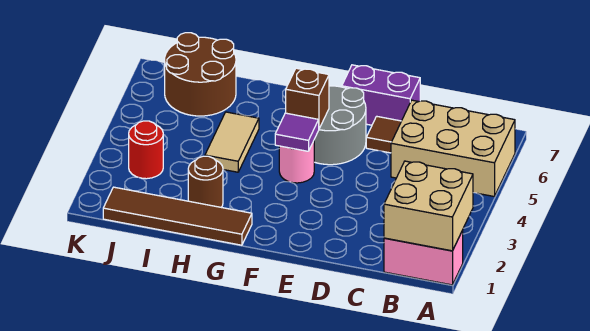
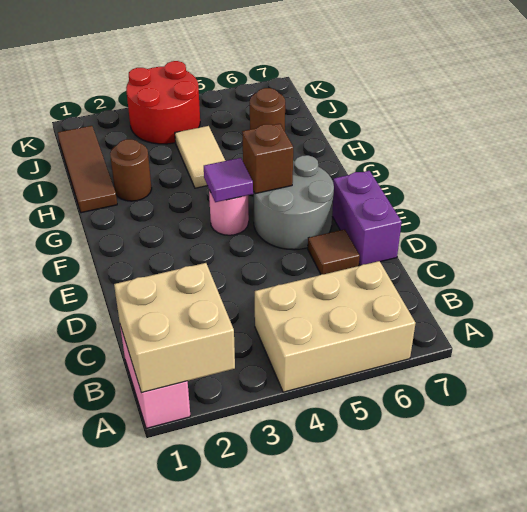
tan brick A5:C6 level 1 -> tan brick A4:B6 level 1
brown tile G1:J1 level 1 -> brown tile H1:J1 level 1
tan tile H4:H5 level 1 -> tan tile H4:I4 level 1
brown round brick I6:J7 level 1 -> brown round brick I6 level 1
red round brick J3 level 1 -> red round brick J3:K4 level 1

